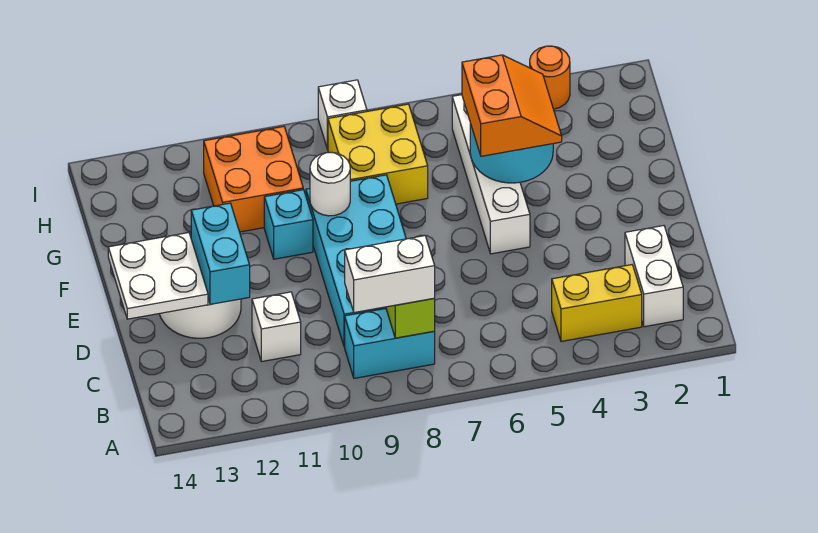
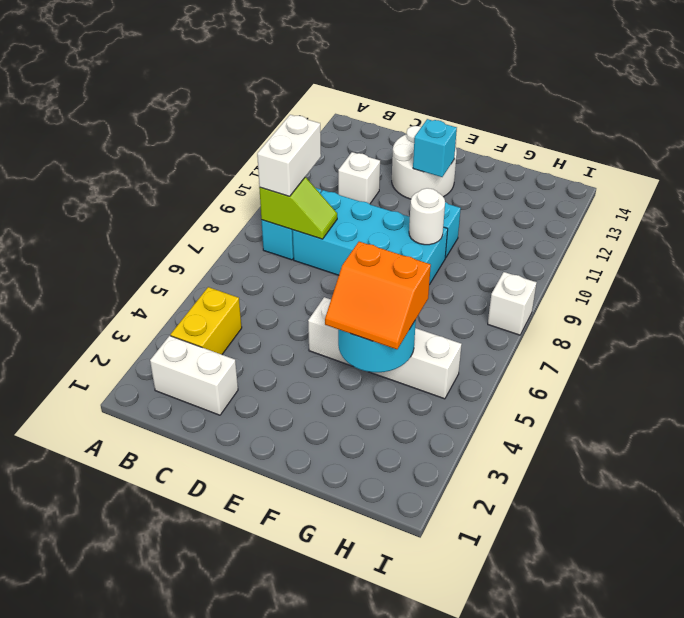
cyan brick D12:E12 level 2 -> cyan brick E12 level 2
white plate D13:E14 level 2 -> none
yellow brick G7:H8 level 1 -> none
orange brick G10:H11 level 1 -> none
orange round brick I3 level 1 -> none

